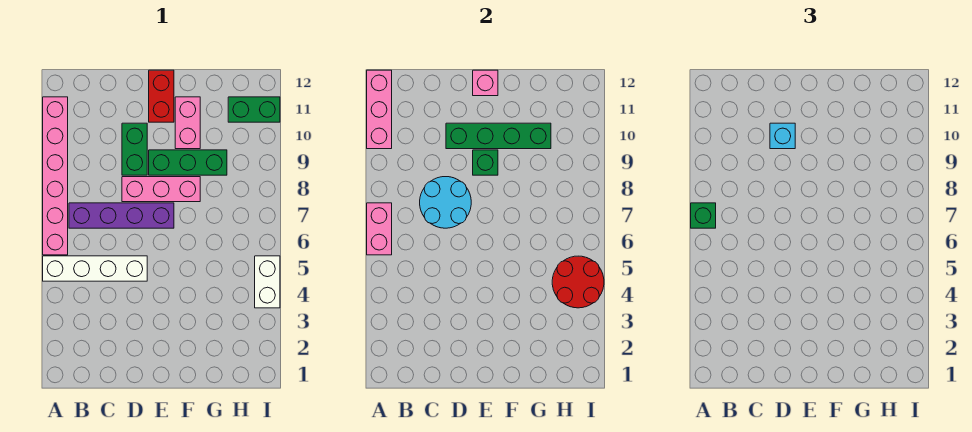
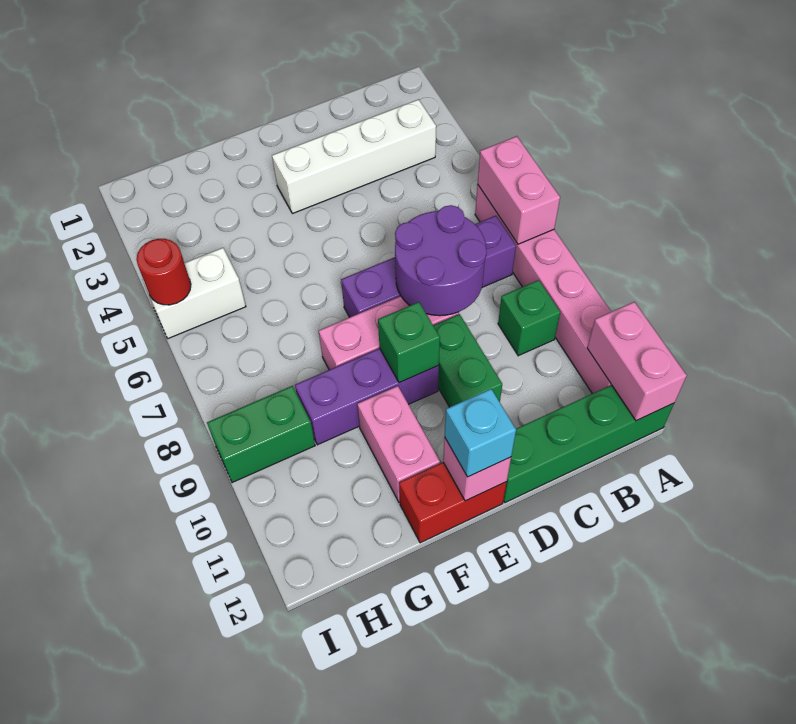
white brick A5:D5 level 1 -> white brick B3:E3 level 1
green brick A7 level 3 -> green brick B9 level 1
pink brick A10:A12 level 2 -> pink brick A11:A12 level 2
cyan round brick C7:D8 level 2 -> purple round brick C7:D8 level 2
green brick D10:G10 level 2 -> green brick A12:D12 level 1
cyan brick D10 level 3 -> cyan brick E12 level 3
green brick E9:G9 level 1 -> purple brick E9:G9 level 1
red brick E11:E12 level 1 -> red brick E12:F12 level 1
red round brick H4:I5 level 2 -> red round brick I5 level 2
green brick H11:I11 level 1 -> green brick H9:I9 level 1
white brick I4:I5 level 1 -> white brick H5:I5 level 1

